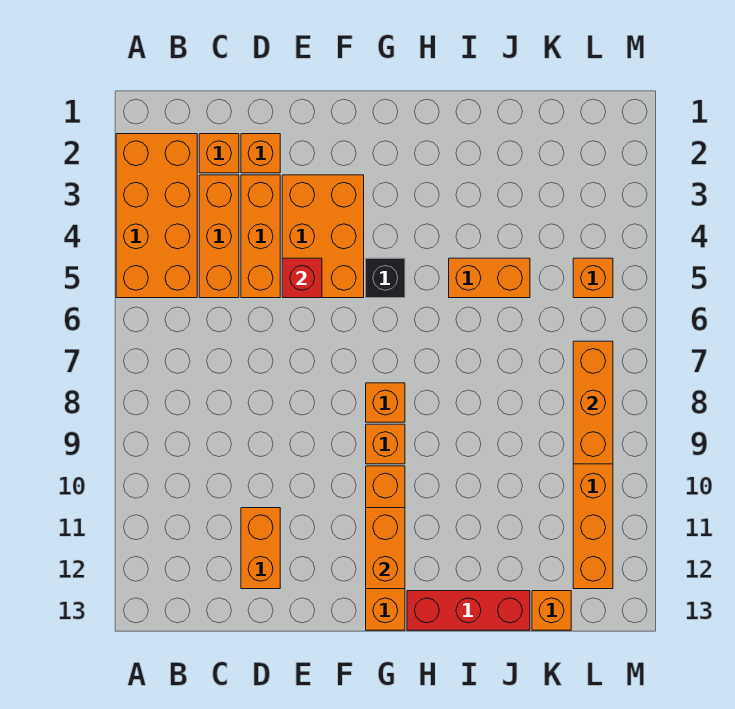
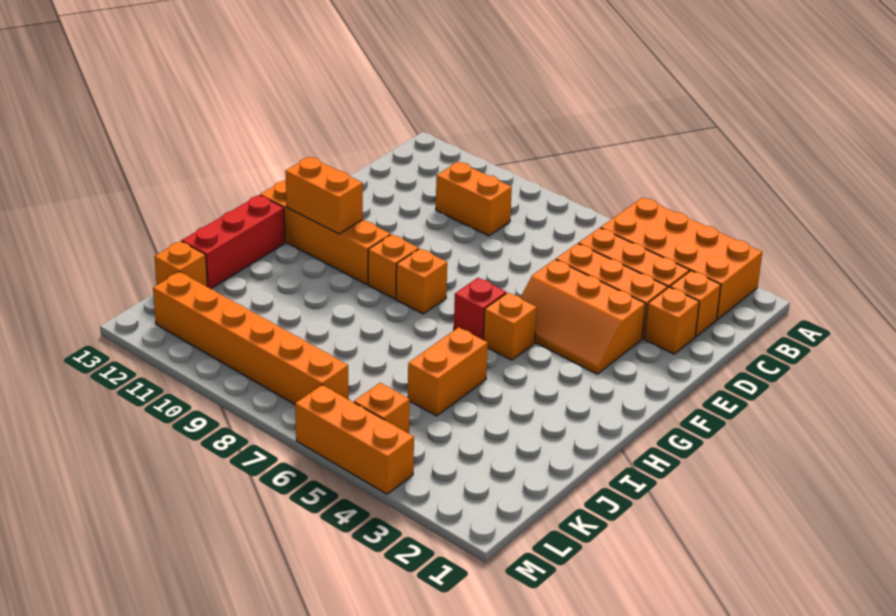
orange brick D11:D12 level 1 -> orange brick C9:C10 level 1
orange brick E3:F5 level 1 -> orange slope E3:F5 level 1 top E
red brick E5 level 2 -> red brick G6 level 1
black brick G5 level 1 -> orange brick G5 level 1
orange brick L7:L9 level 2 -> orange brick M4:M6 level 1

